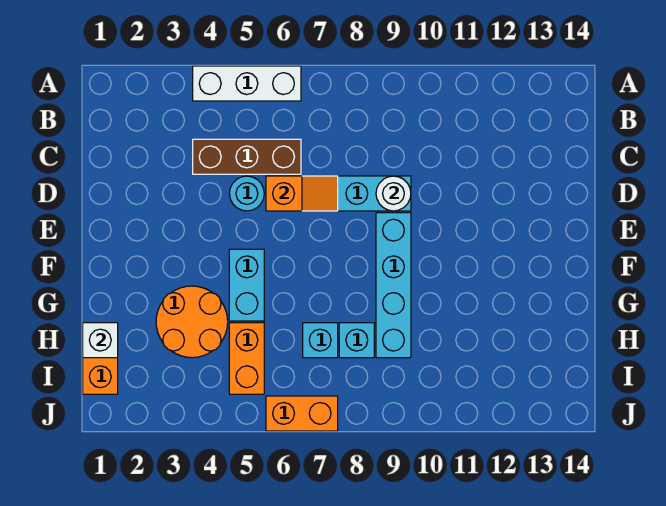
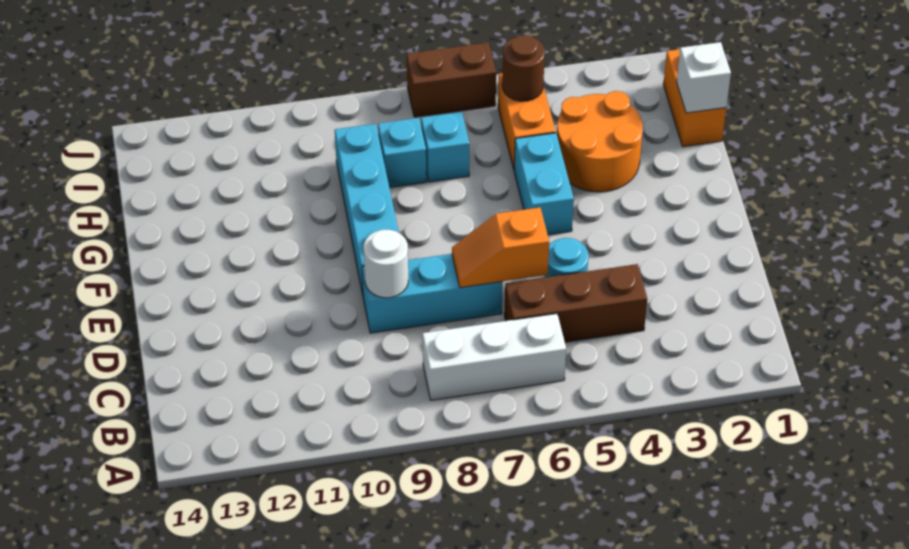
white brick A4:A6 level 1 -> white brick B6:B8 level 1
none -> brown round brick I5 level 2
orange brick J6:J7 level 1 -> brown brick J6:J7 level 1

